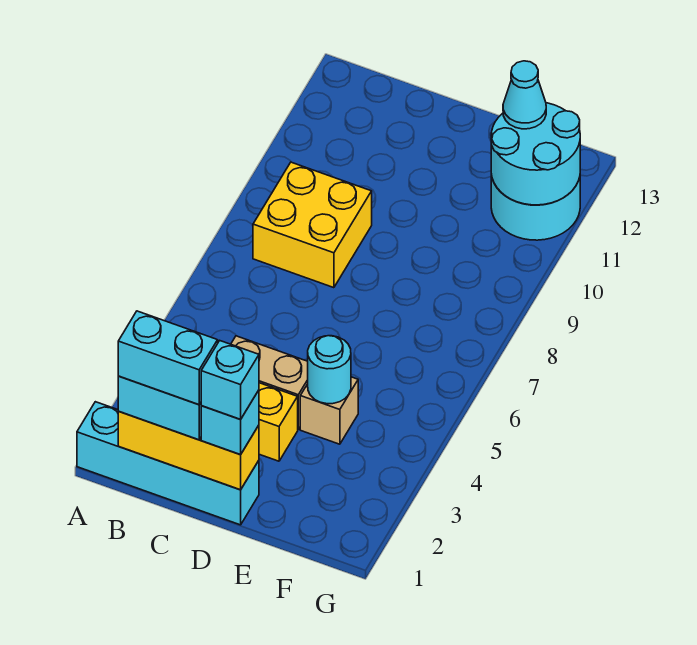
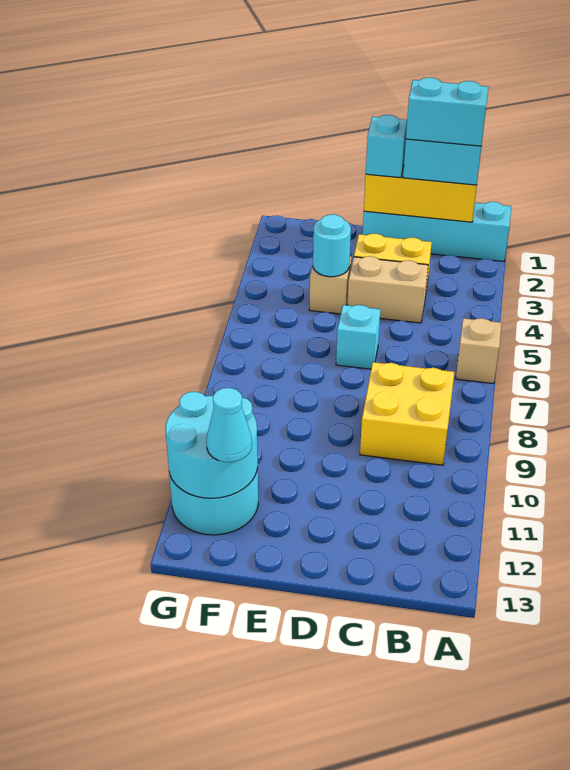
none -> tan brick A6 level 1
cyan brick D1 level 4 -> cyan brick D6 level 1

